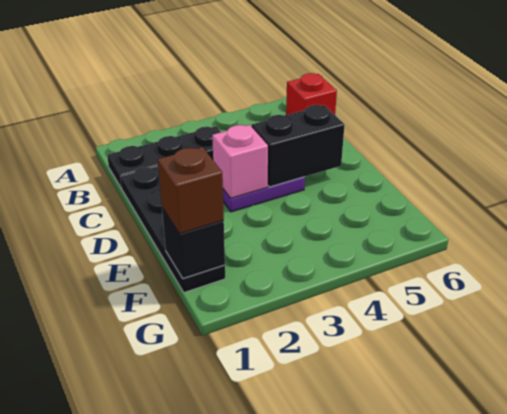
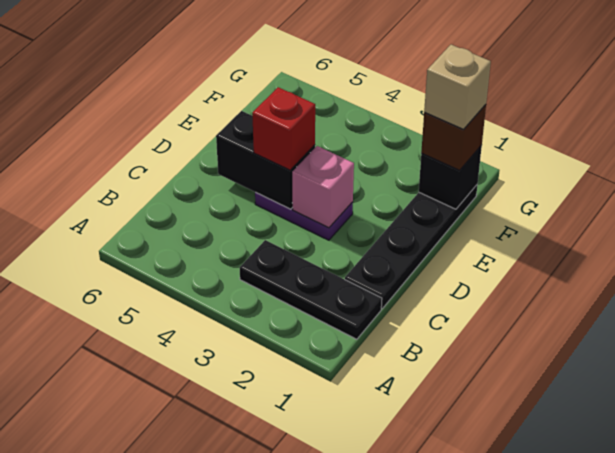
red brick B6 level 1 -> red brick D4 level 3
none -> tan brick F1 level 4

